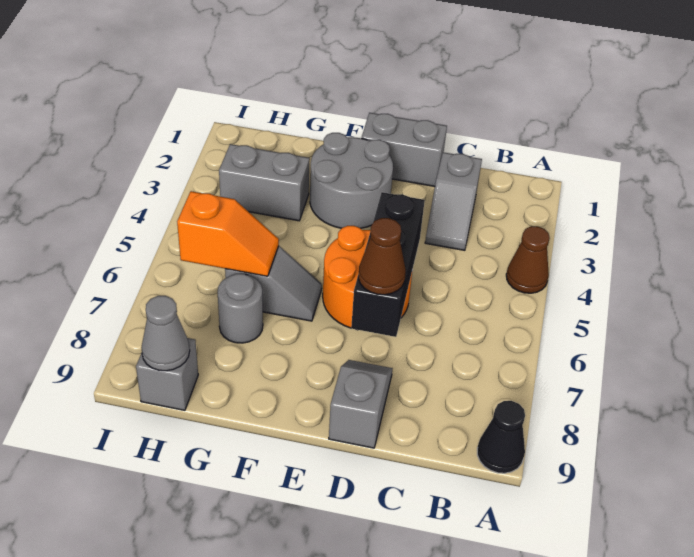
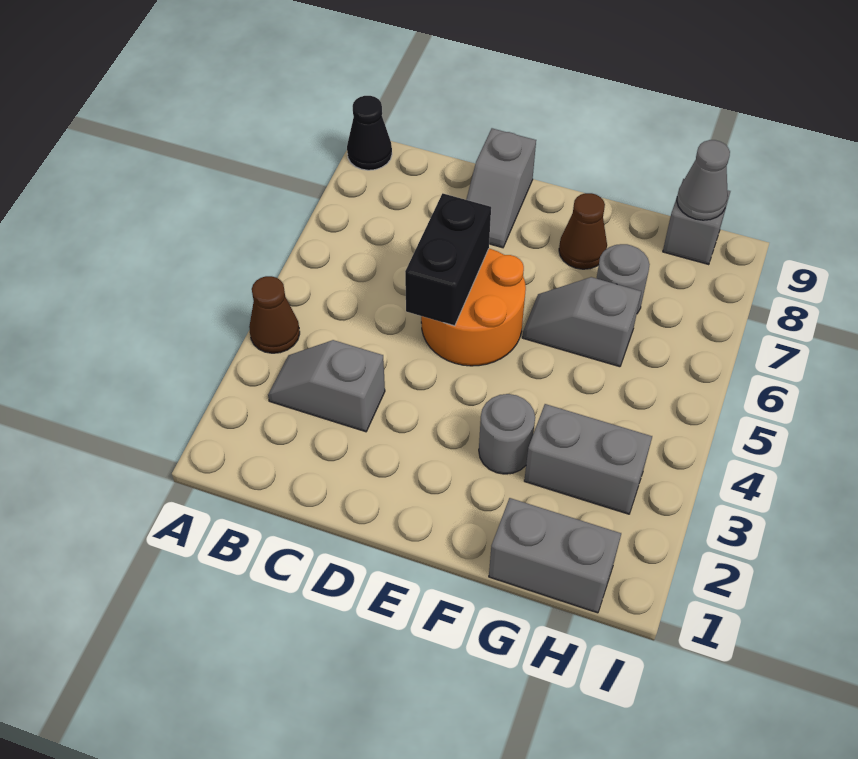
grey slope C2:C3 level 1 top 2 -> grey slope B3:C3 level 1 top C
grey brick D1:E1 level 1 -> grey brick G1:H1 level 1
black brick D5:D7 level 2 -> black brick D5:D6 level 2
brown cone D7 level 3 -> brown cone F8 level 1
grey round brick E2:F3 level 1 -> grey round brick F3 level 1
orange slope G6:H6 level 2 top H -> none

